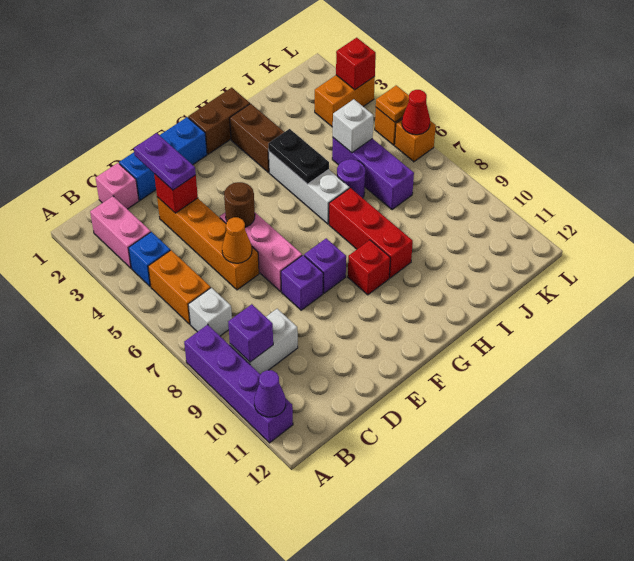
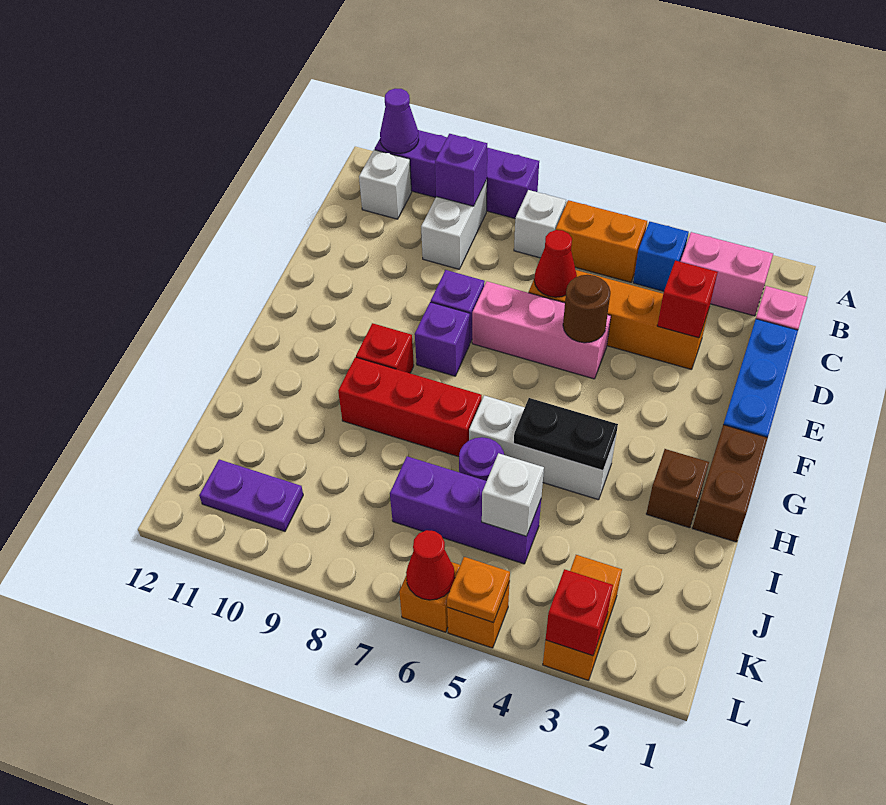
none -> white brick B11 level 1
purple plate D2:D3 level 3 -> purple plate K10:K11 level 1
orange cone D6 level 2 -> red cone D6 level 2
brown brick H2:H3 level 1 -> brown brick H2 level 1

